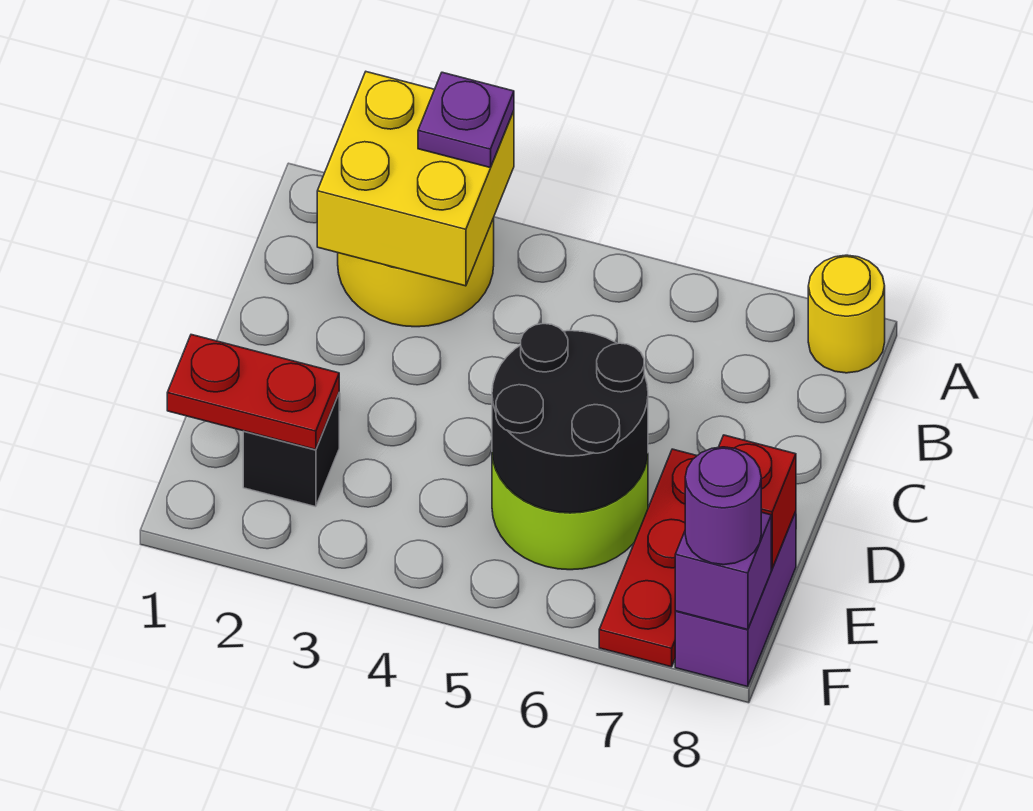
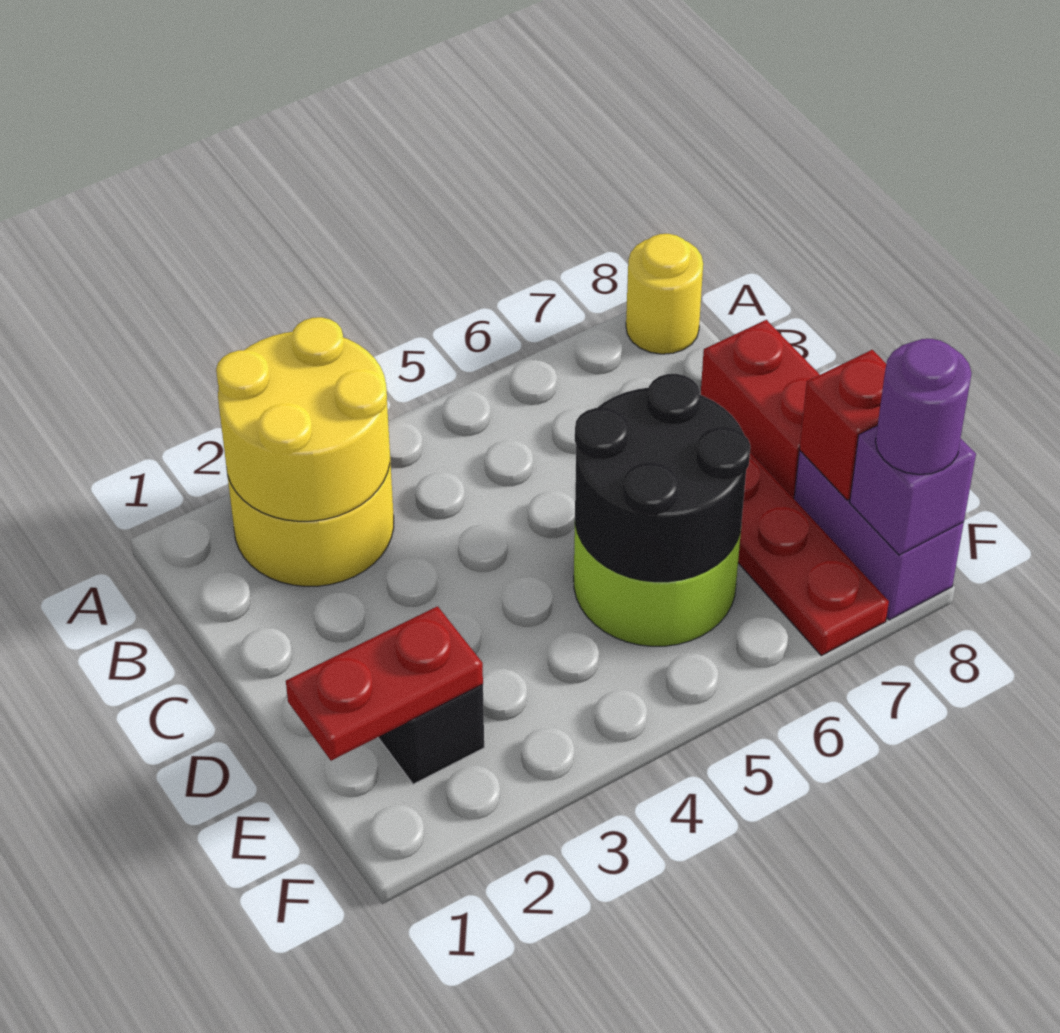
yellow brick A2:B3 level 2 -> yellow round brick A2:B3 level 2
purple plate A3 level 3 -> none
none -> red brick C8:D8 level 1

